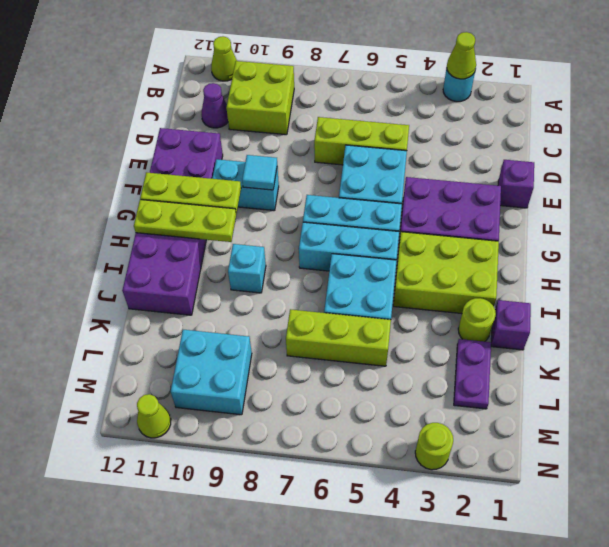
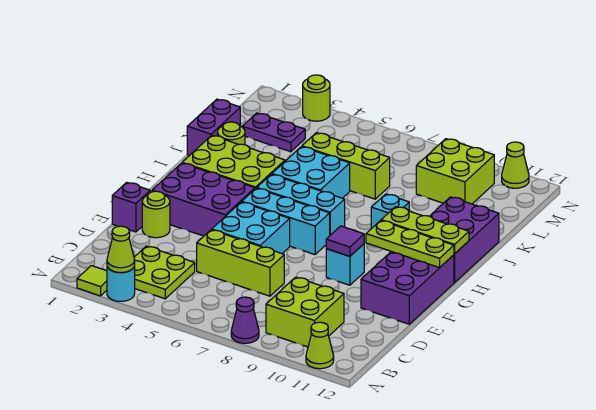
none -> lime tile A2 level 1
none -> lime plate B3:C4 level 1
purple cone C11 level 1 -> purple cone A8 level 1
none -> lime round brick E2 level 1
cyan brick F9:F10 level 1 -> cyan brick F9 level 1
cyan tile F9 level 2 -> purple tile F9 level 2
purple brick J1 level 1 -> purple brick J1:K1 level 1
purple plate K2:L2 level 1 -> purple plate L2:L3 level 1
cyan brick L9:M10 level 1 -> lime brick L9:M10 level 1

